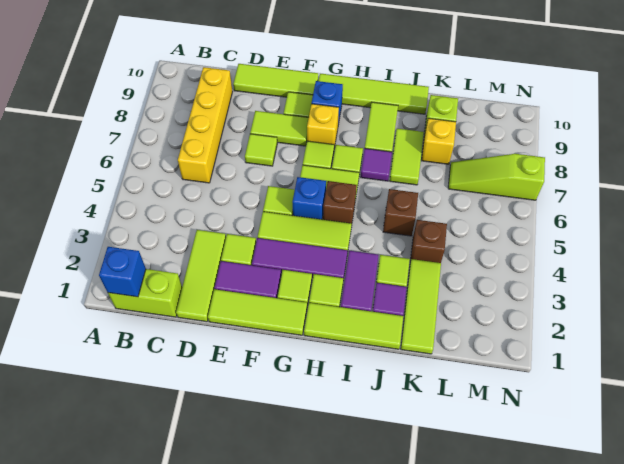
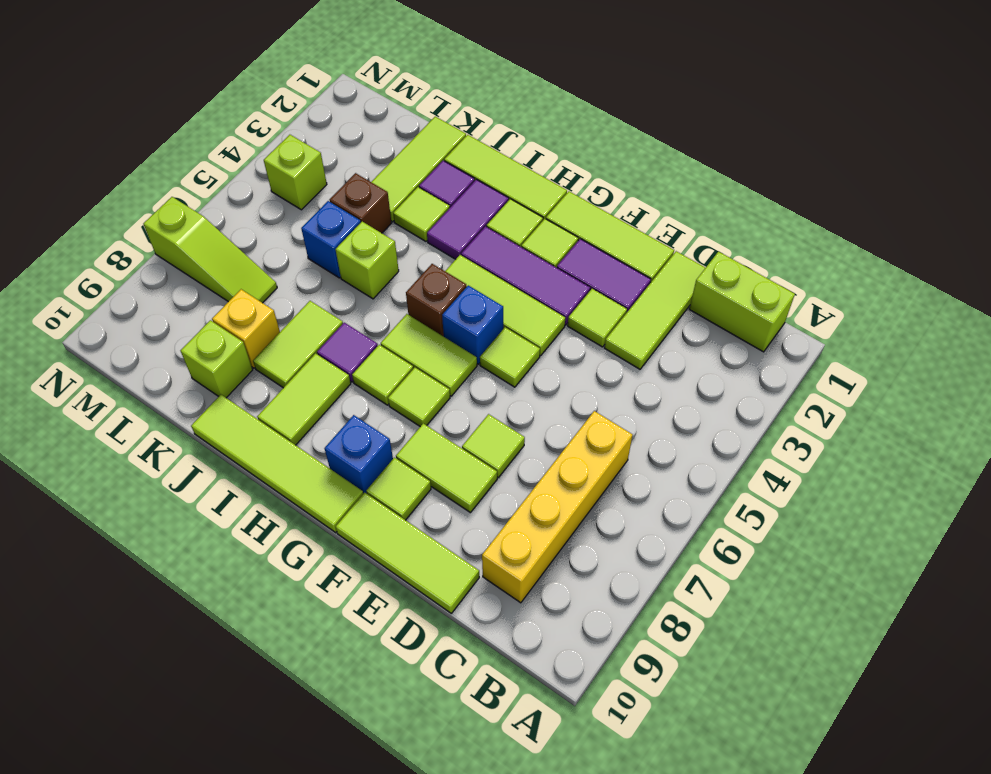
blue brick B1 level 2 -> blue brick K5 level 1
yellow brick G8 level 1 -> none
brown brick J5 level 1 -> lime brick J5 level 1
none -> lime brick M4 level 1

